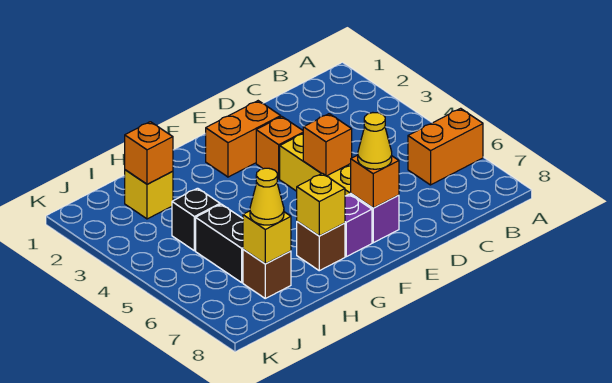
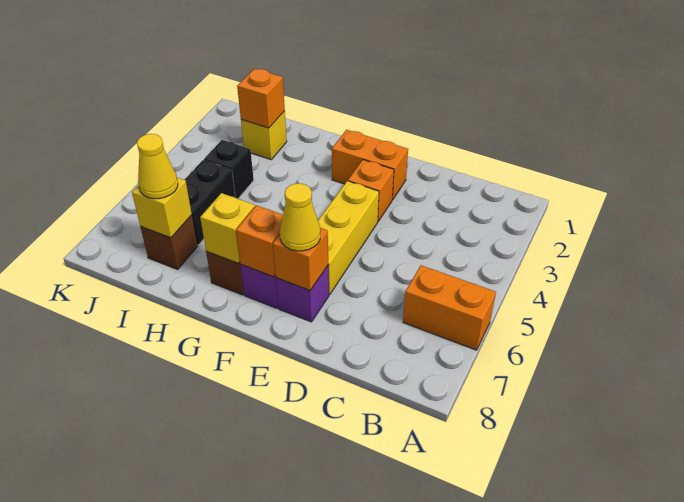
orange brick E5 level 2 -> orange brick F7 level 2

